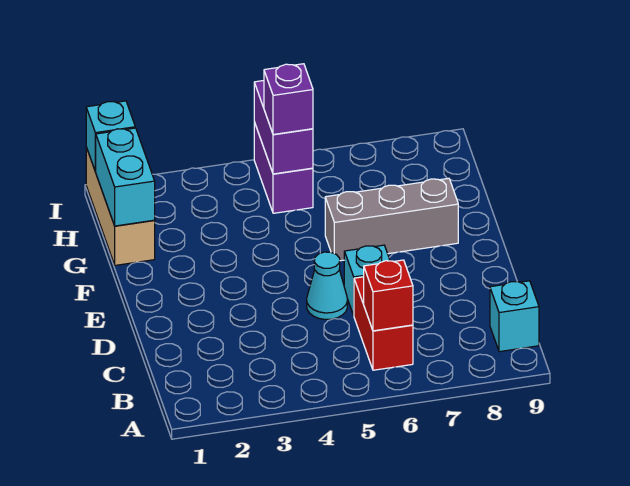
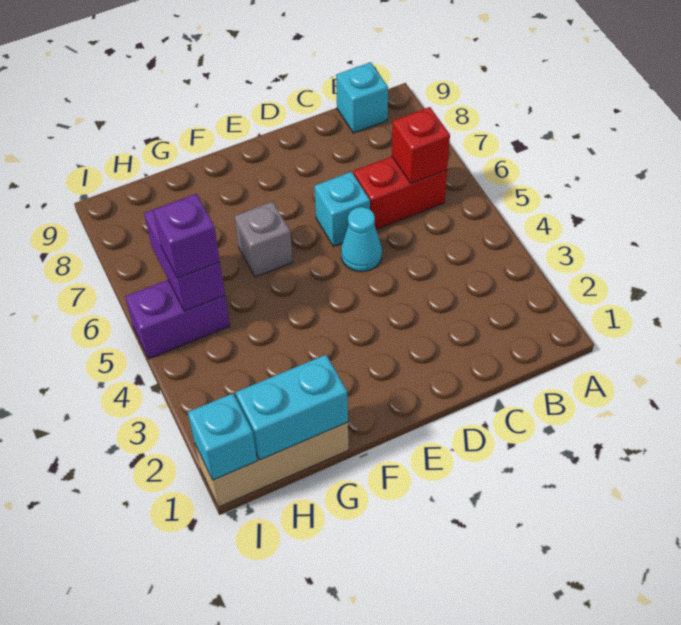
grey brick F6:F8 level 1 -> grey brick F6 level 1
purple brick H5:I5 level 2 -> purple brick H5:H6 level 2

